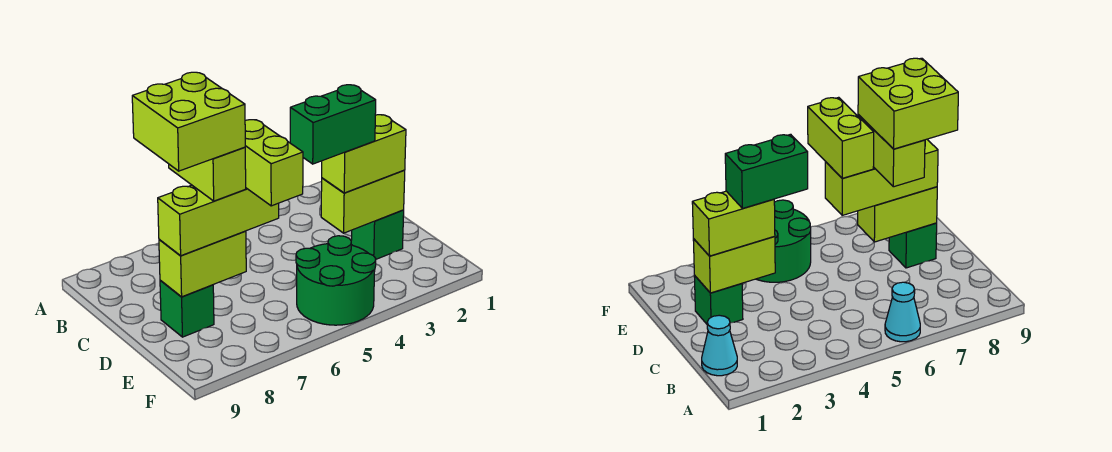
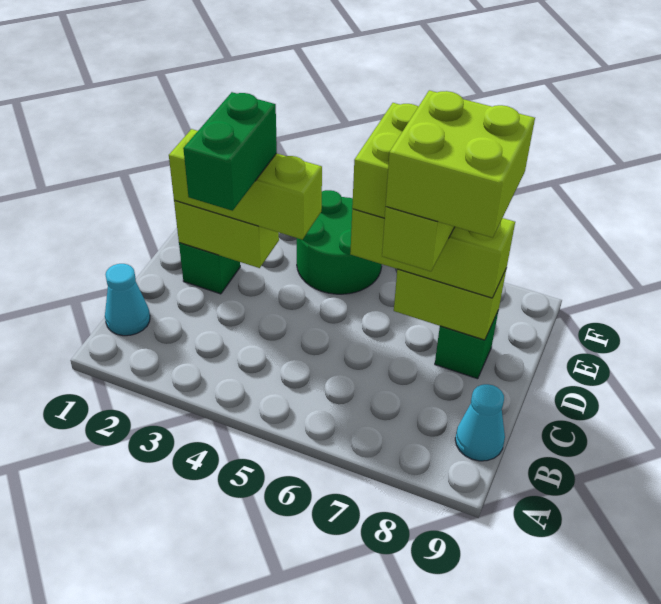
cyan cone A6 level 1 -> cyan cone B9 level 1
lime brick D2:D3 level 3 -> lime brick D2:D4 level 3
green brick D3:D4 level 4 -> green brick C3:D3 level 4

